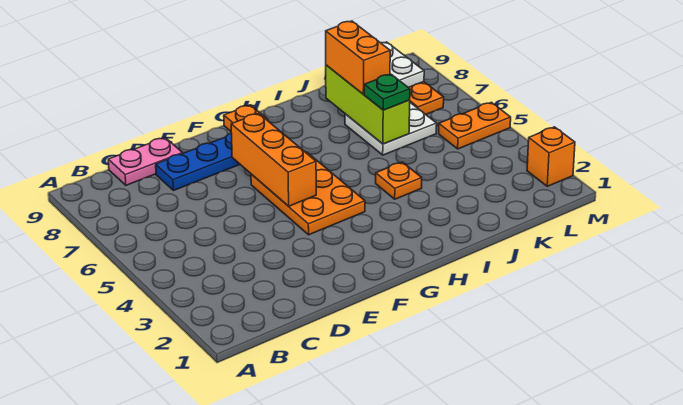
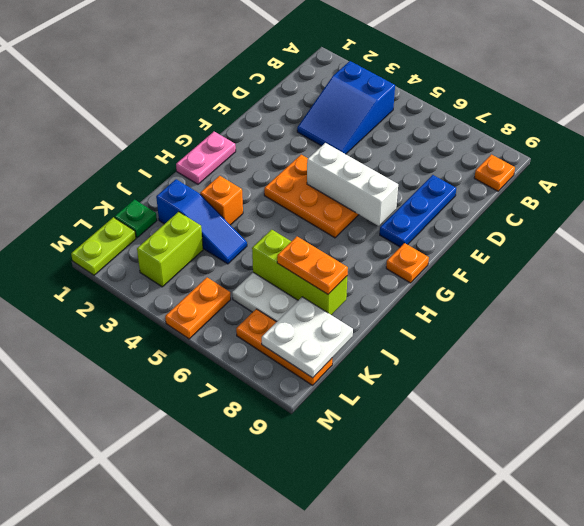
none -> blue slope B3:D4 level 1 top B
pink plate C9:D9 level 1 -> pink plate G1:H1 level 1
orange brick F5:F7 level 2 -> white brick F5:F7 level 2
orange plate I4 level 1 -> orange plate B9 level 1
none -> blue slope J2:J4 level 1 top 2
green plate J6 level 3 -> green plate K1 level 1
orange brick J7:J8 level 3 -> orange plate J7:J8 level 3
none -> lime brick K3:L3 level 1
none -> lime plate L1:M1 level 1
orange brick M2 level 1 -> orange brick I3 level 1

